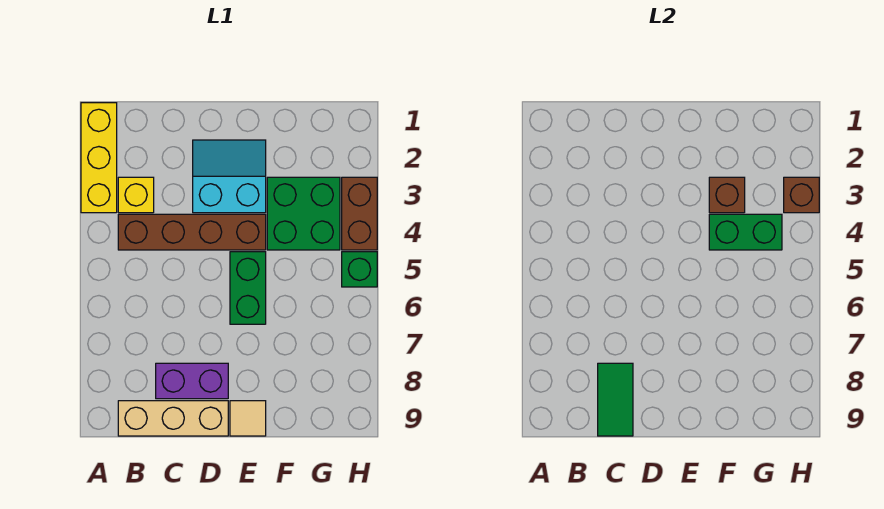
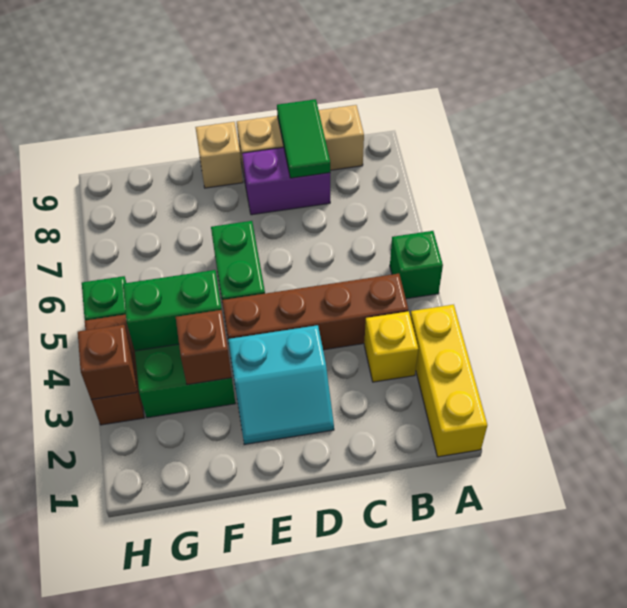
none -> green brick A5 level 1
tan tile E9 level 1 -> tan brick E9 level 1

